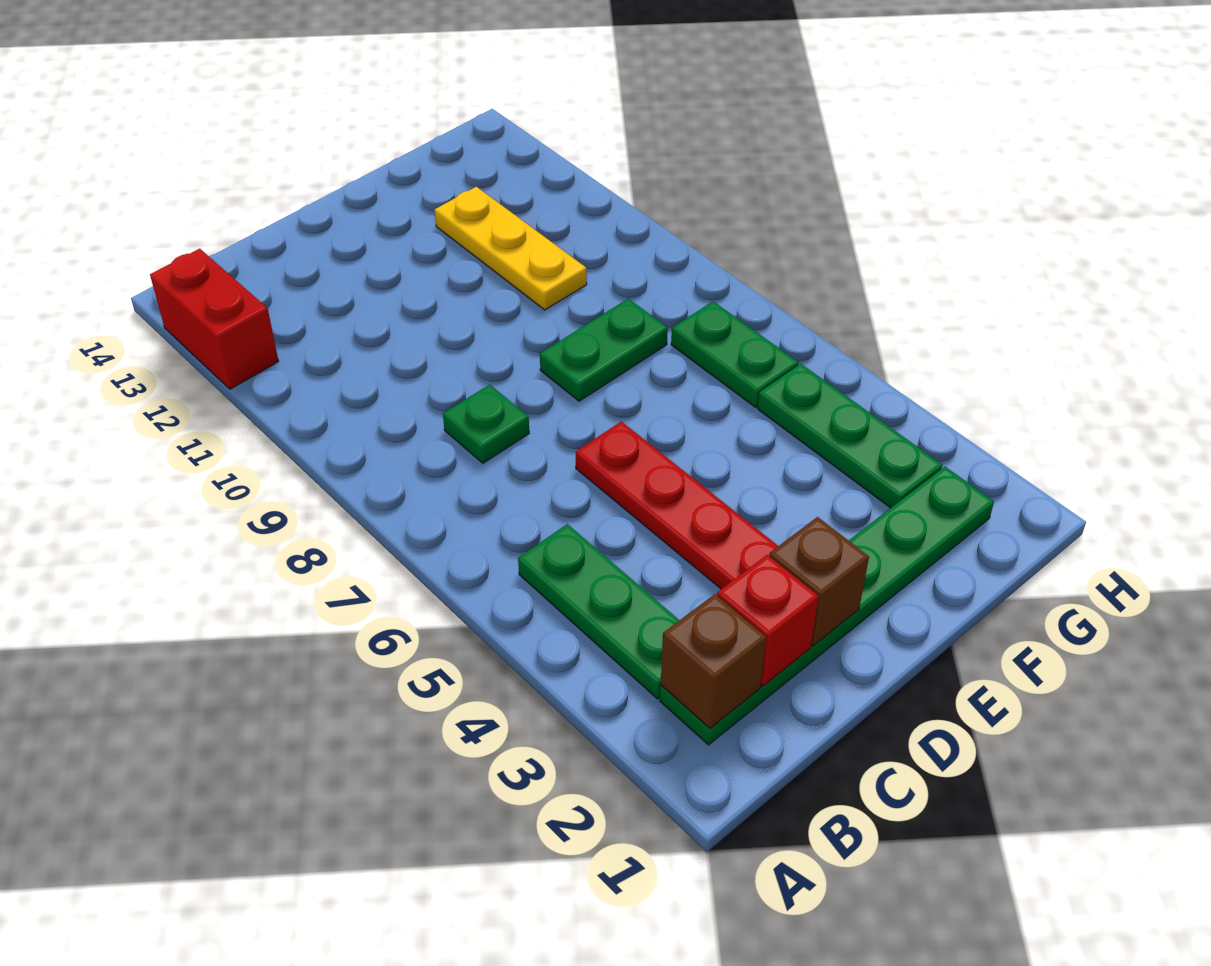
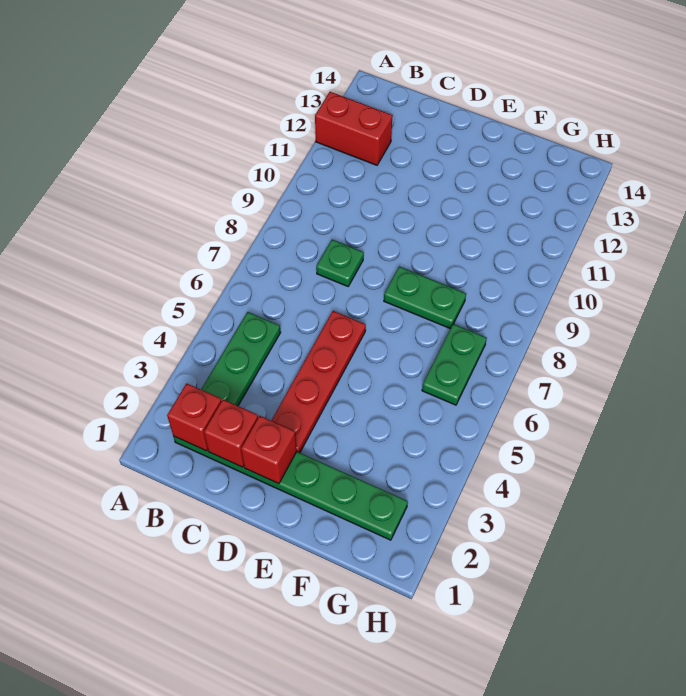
red brick A12:A13 level 1 -> red brick A12:B12 level 1
brown brick B2 level 2 -> red brick B2 level 2
brown brick D2 level 2 -> red brick D2 level 2
yellow plate F10:F12 level 1 -> none
green plate G3:G5 level 1 -> none

